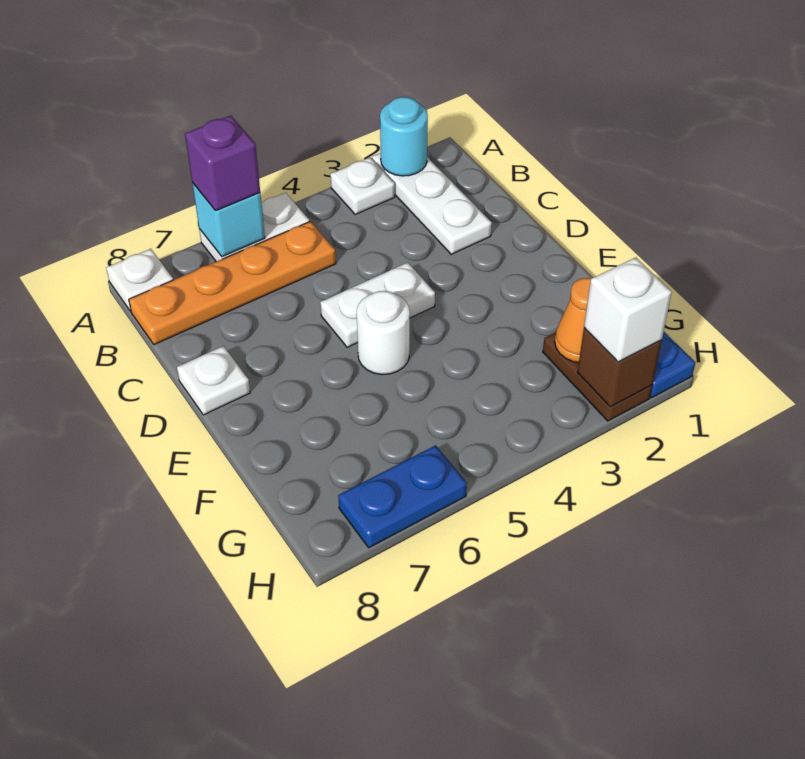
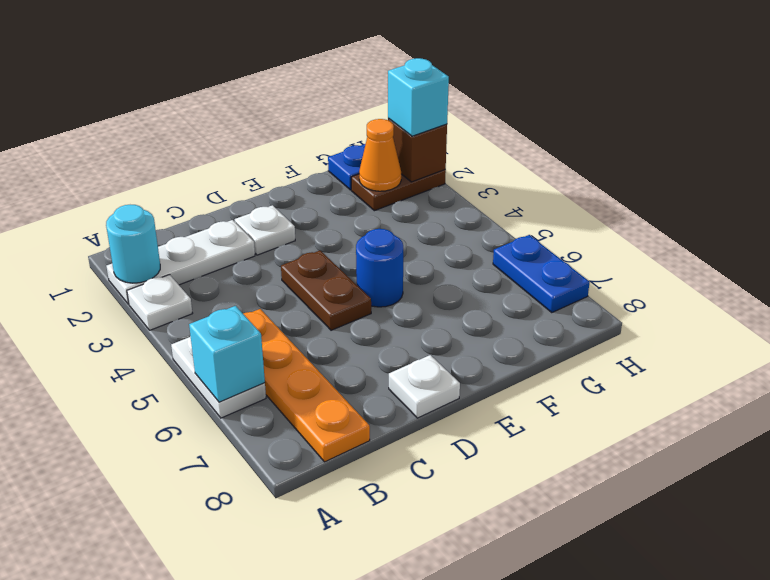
purple brick A6 level 3 -> none
white plate A8 level 1 -> white plate D2 level 1
white plate D4:D5 level 1 -> brown plate D4:D5 level 1
white round brick E5 level 1 -> blue round brick E5 level 1
white brick H2 level 3 -> cyan brick H2 level 3

